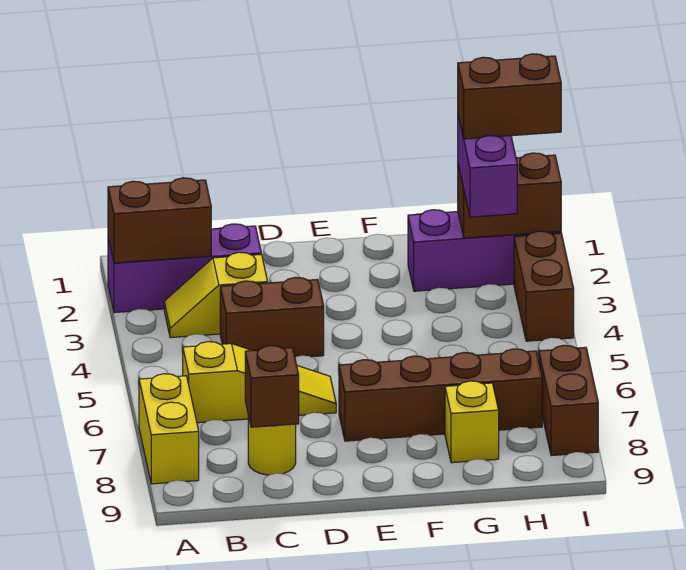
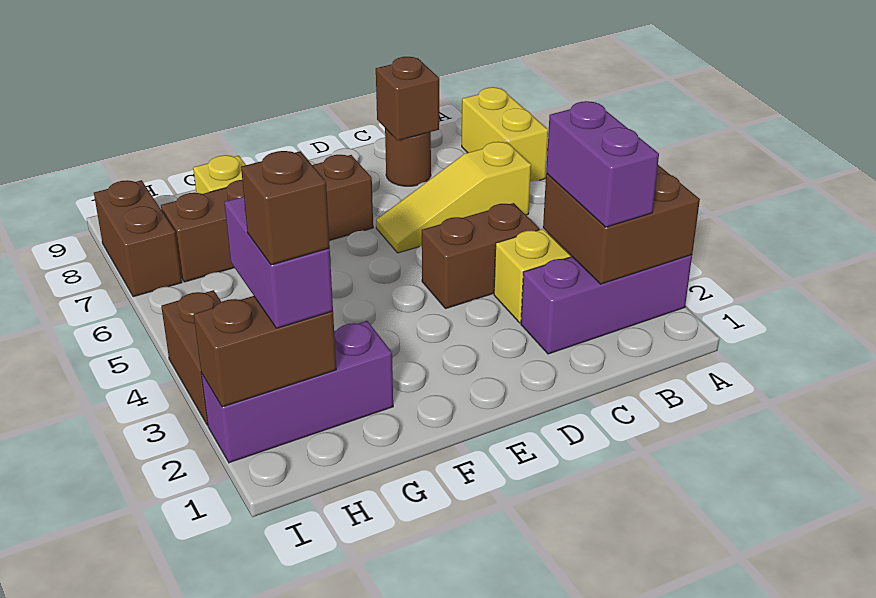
brown brick A2:B2 level 2 -> brown brick A2:B3 level 2
none -> purple brick B2:B3 level 3
yellow round brick C8 level 1 -> brown round brick C8 level 1
brown brick H2:I2 level 4 -> brown brick H2 level 4

